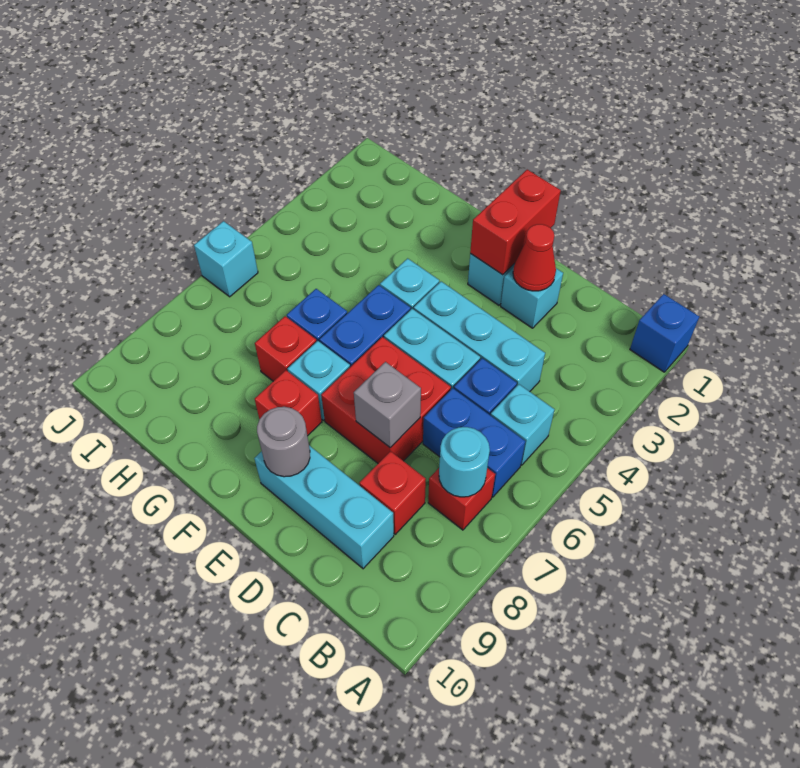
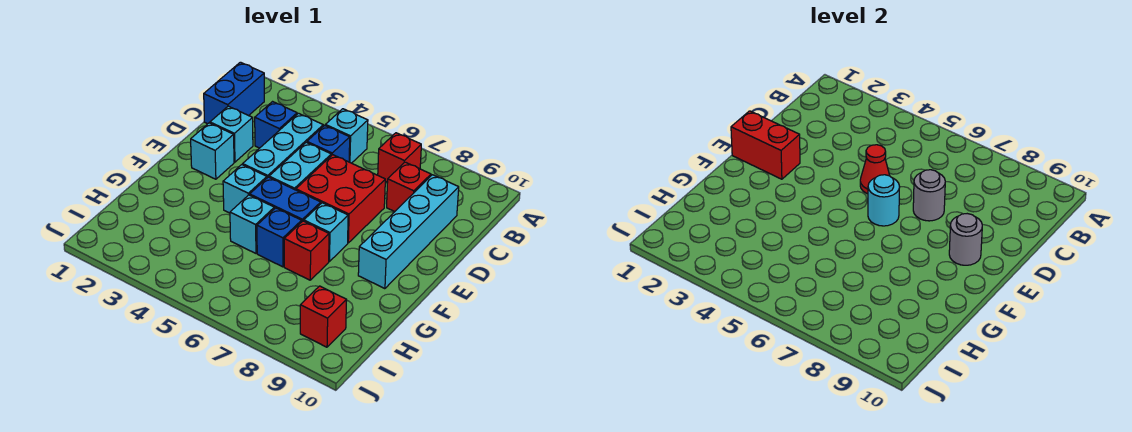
blue brick A1 level 1 -> blue brick C3 level 1
blue brick B6:C6 level 1 -> blue brick B1:C1 level 1
cyan round brick B7 level 2 -> cyan round brick E6 level 2
cyan brick C9:E9 level 1 -> cyan brick C9:F9 level 1
red cone D2 level 2 -> red cone D5 level 2
grey brick D7 level 2 -> grey round brick D7 level 2
red brick F8 level 1 -> red brick I9 level 1
cyan brick J6 level 1 -> cyan brick G5 level 1

